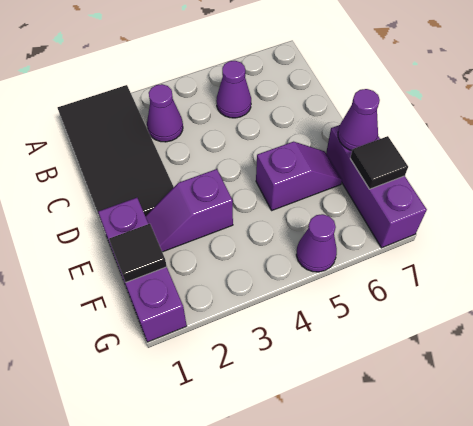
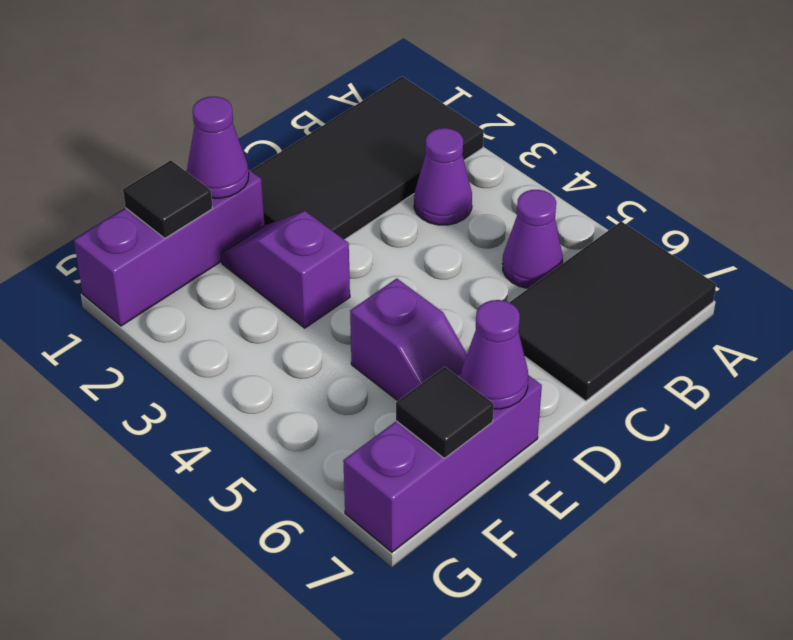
none -> black tile A6:C7 level 1
purple cone G5 level 1 -> purple cone E1 level 2

